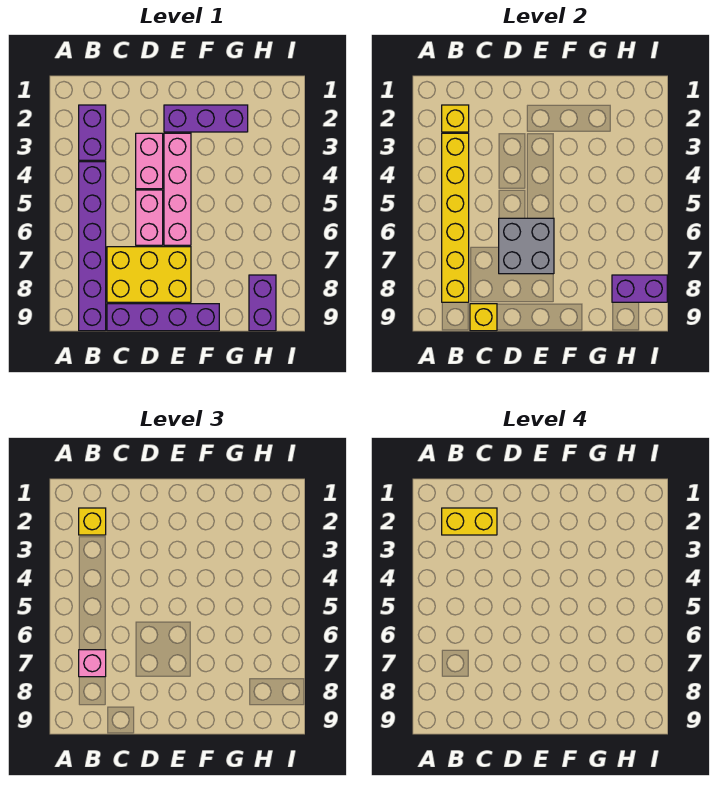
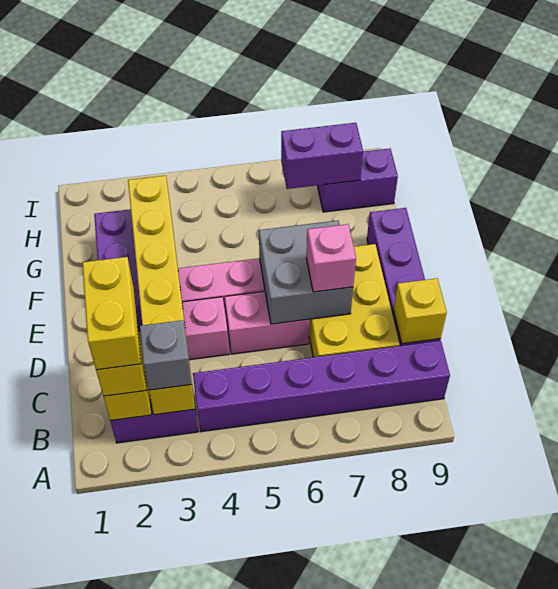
yellow brick B3:B8 level 2 -> yellow brick B3:G3 level 2
none -> grey brick B3 level 3
pink brick B7 level 3 -> pink brick D7 level 3
purple brick H8:I8 level 2 -> purple brick H7:H8 level 2

